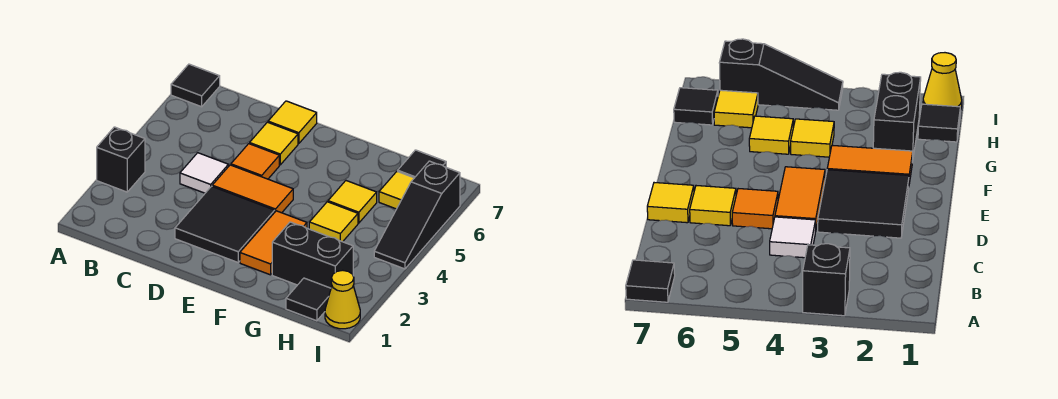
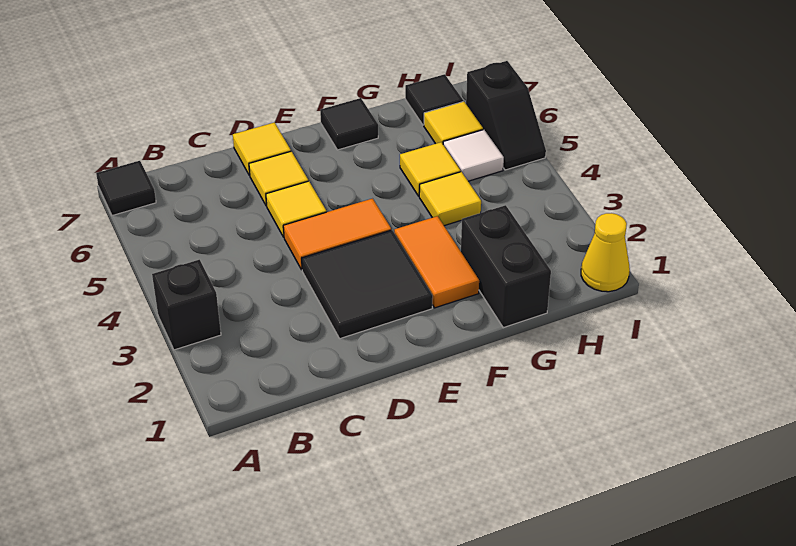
white tile C4 level 1 -> white tile H5 level 1
orange tile D5 level 1 -> yellow tile D5 level 1
black brick G2:H2 level 1 -> black brick G1:G2 level 1
black tile H1 level 1 -> black tile F7 level 1
black slope I4:I6 level 1 top 6 -> black slope I5:I6 level 1 top 6

